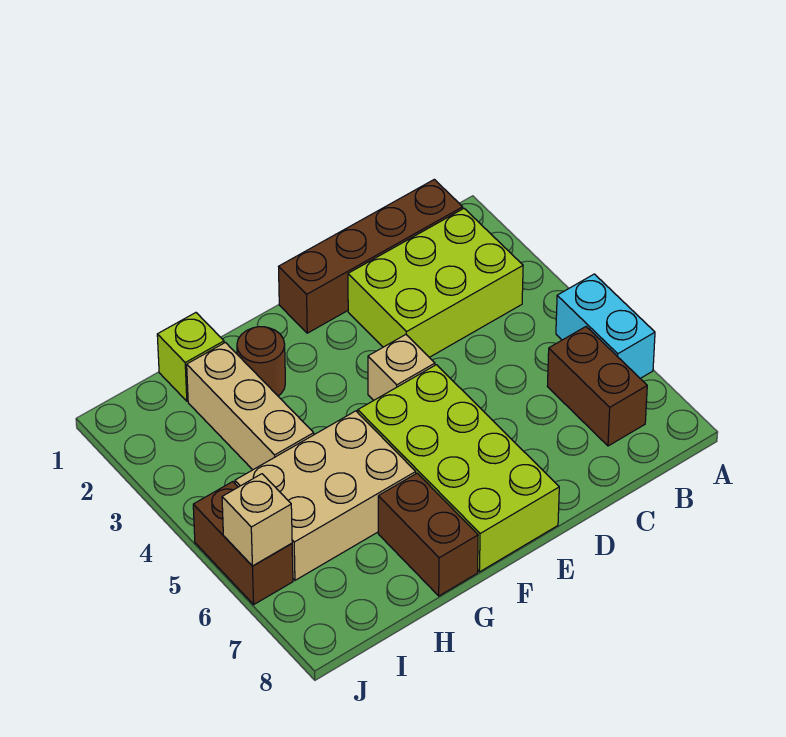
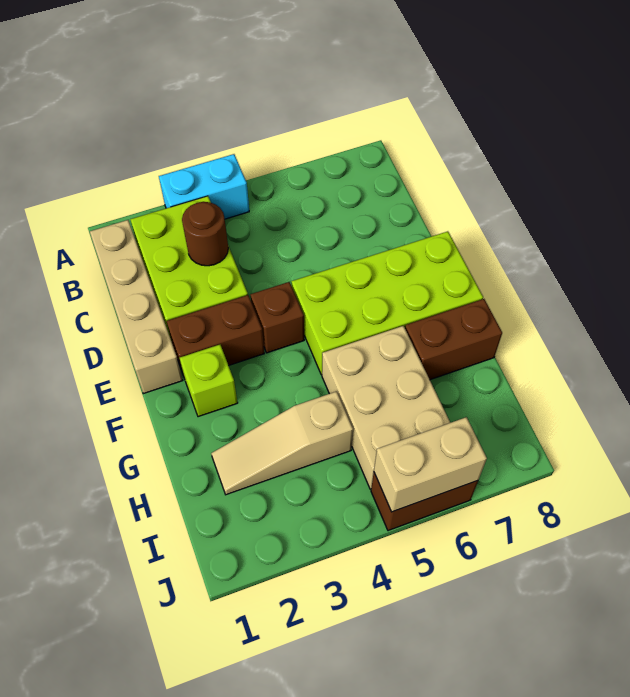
cyan brick A5:A6 level 1 -> cyan brick A3:A4 level 1
brown brick B1:E1 level 1 -> tan brick B1:E1 level 1
brown brick B6:B7 level 1 -> brown brick E2:E3 level 1
tan brick E4 level 1 -> brown brick E4 level 1
brown round brick G2 level 1 -> brown round brick C3 level 2
lime brick H1 level 1 -> lime brick F2 level 1
tan brick H2:H4 level 1 -> tan slope H2:H4 level 1 top 4
tan brick J6 level 2 -> tan brick J5:J6 level 2

